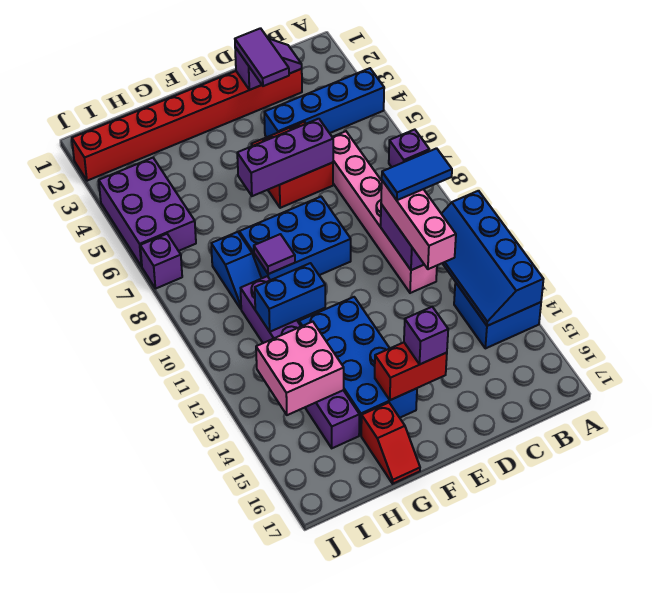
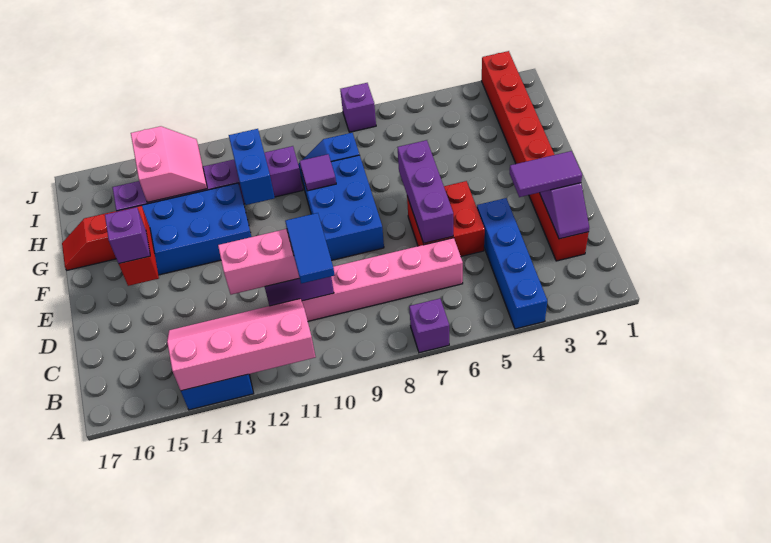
blue slope A11:B14 level 2 top A -> pink slope A11:B14 level 2 top A
pink brick H13:I14 level 2 -> pink slope H13:I14 level 2 top 14
purple brick I4:J6 level 1 -> none

